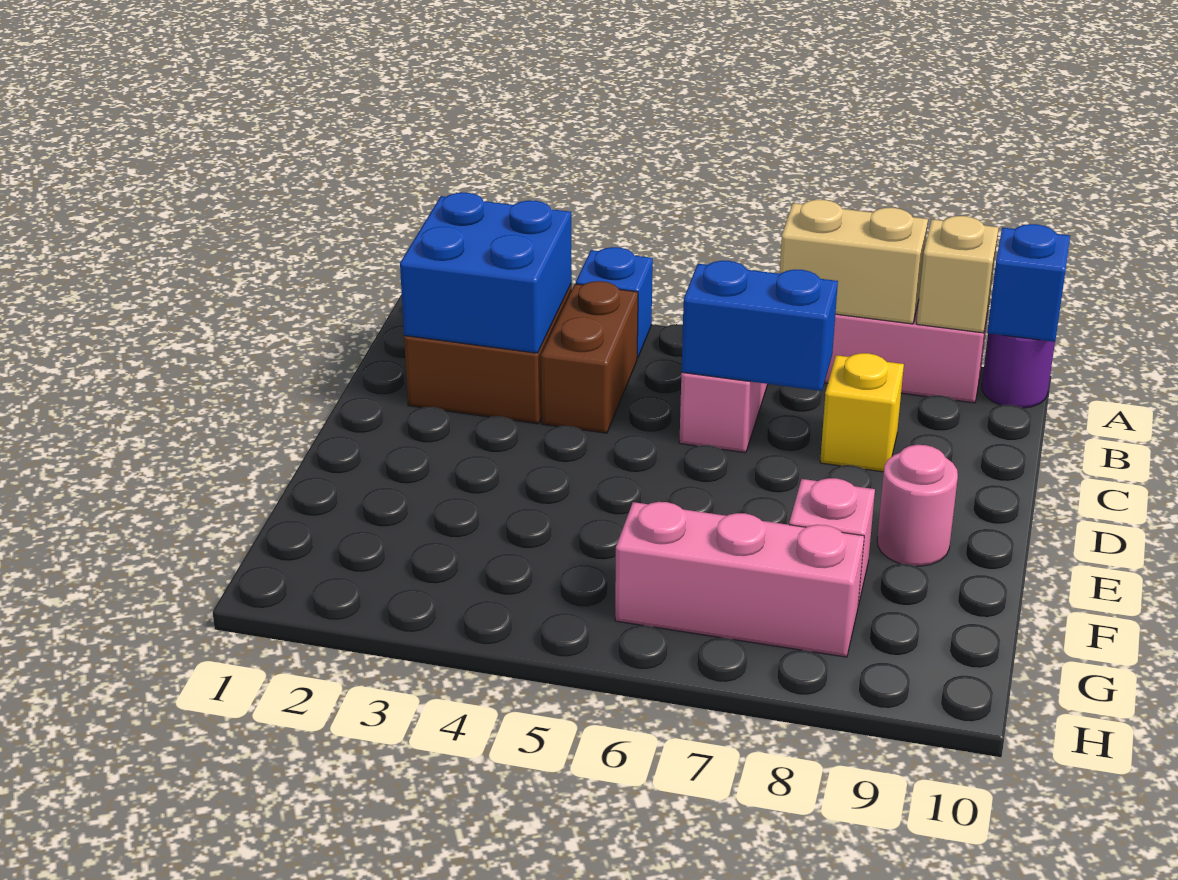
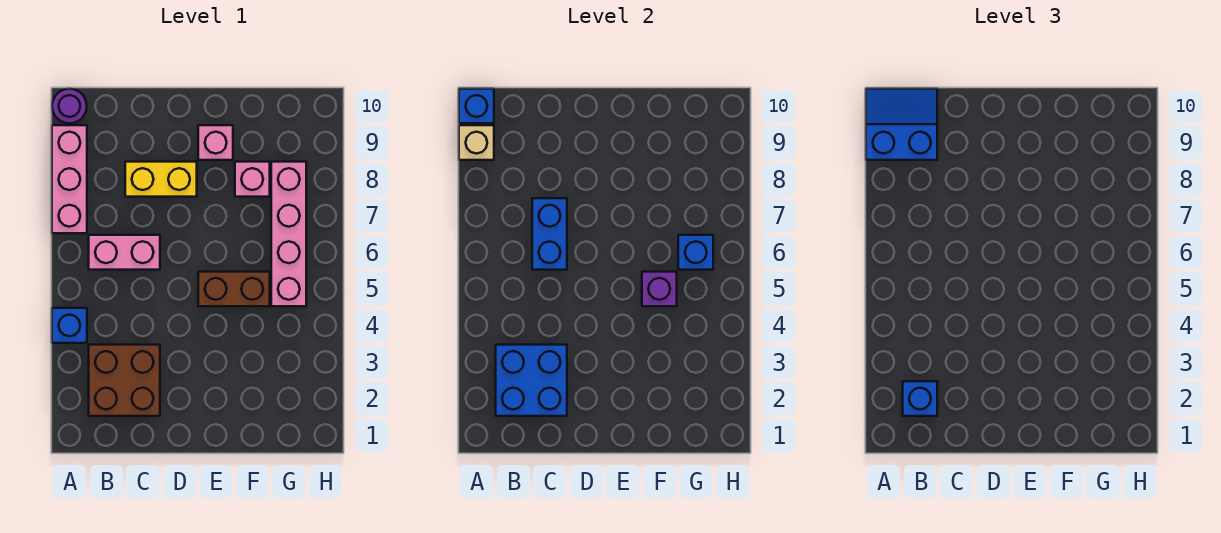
tan brick A7:A8 level 2 -> none
none -> blue slope A9:B10 level 3 top 9
none -> blue brick B2 level 3
brown brick B4:C4 level 1 -> brown brick E5:F5 level 1
yellow brick C8 level 1 -> yellow brick C8:D8 level 1
pink round brick E9 level 1 -> pink brick E9 level 1
none -> purple brick F5 level 2
pink brick G6:G8 level 1 -> pink brick G5:G8 level 1
none -> blue brick G6 level 2

